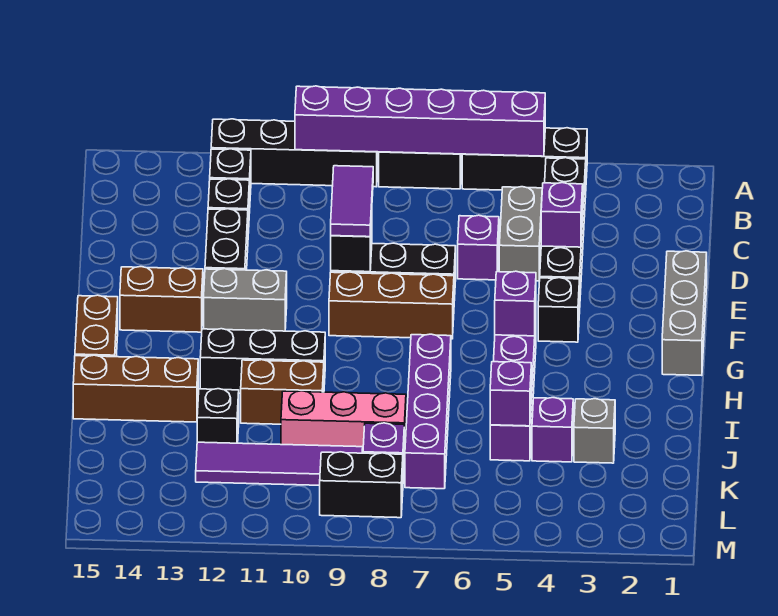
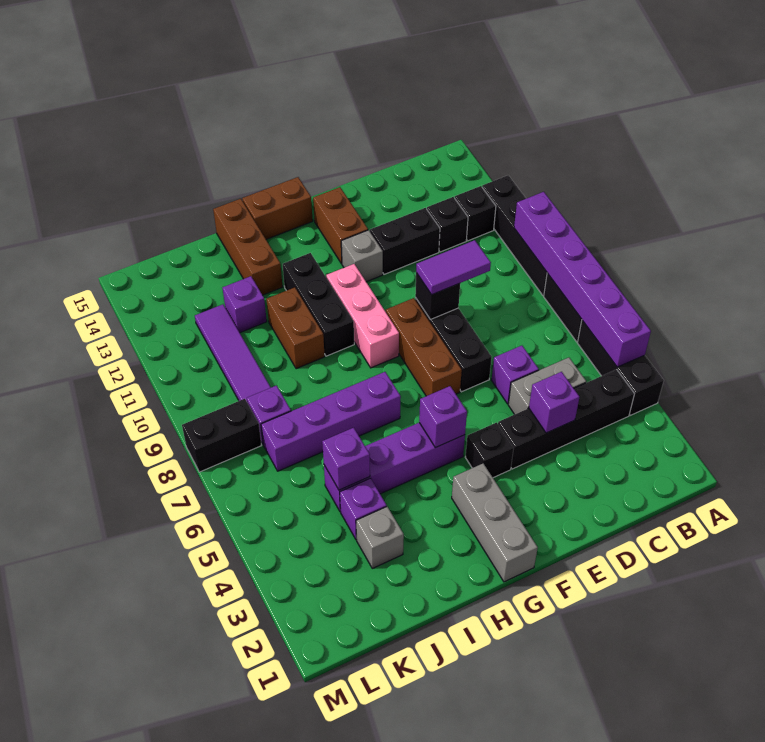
grey brick E1:G1 level 1 -> grey brick G1:G3 level 1
grey brick F11:F12 level 1 -> grey brick F12 level 1
pink brick J8:J10 level 1 -> pink brick G9:G11 level 1
black brick J12 level 1 -> purple brick J12 level 1
black brick L8:L9 level 1 -> black brick L8:M8 level 1

